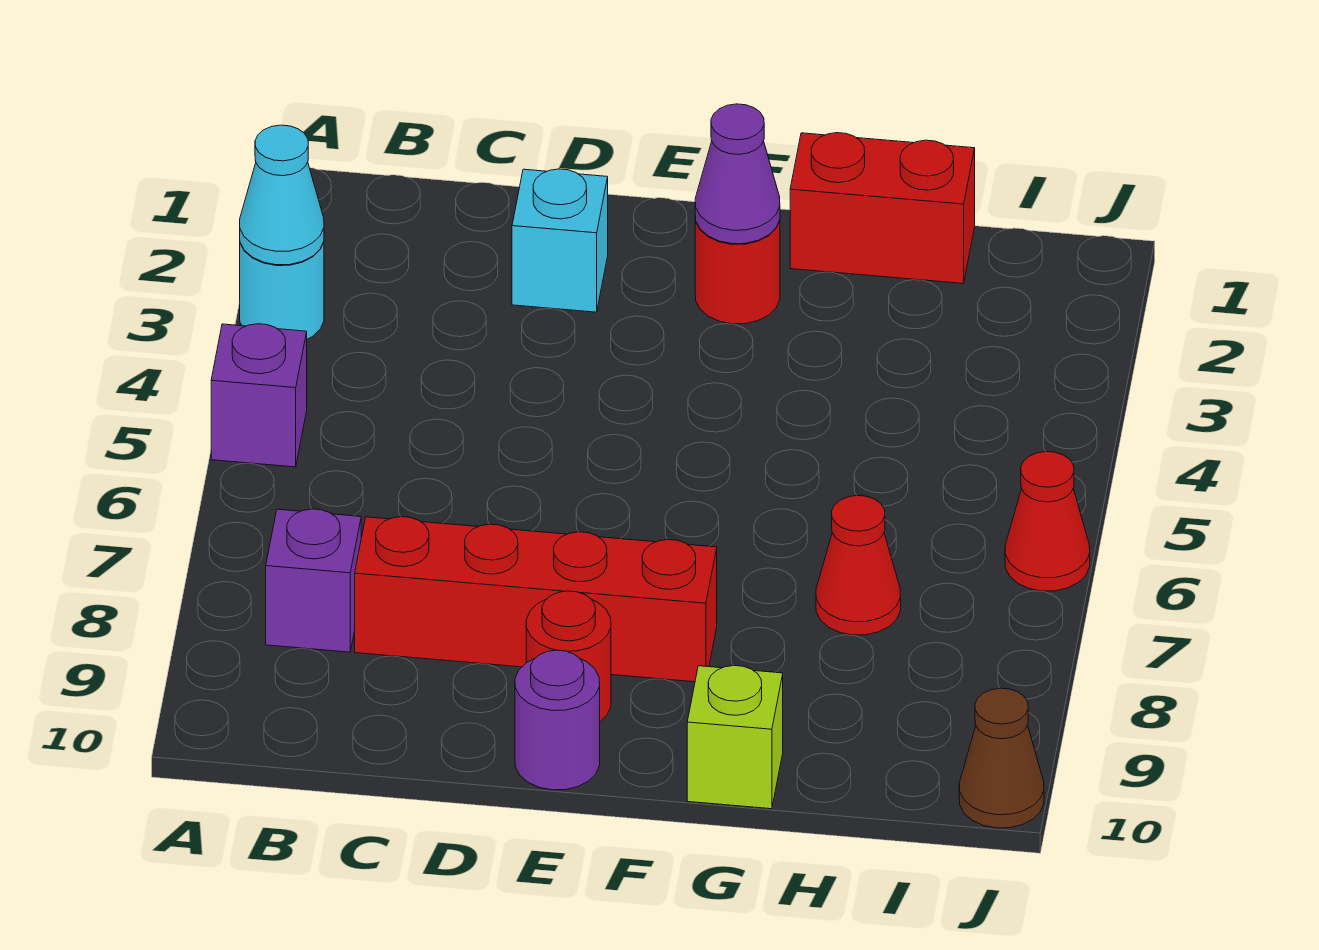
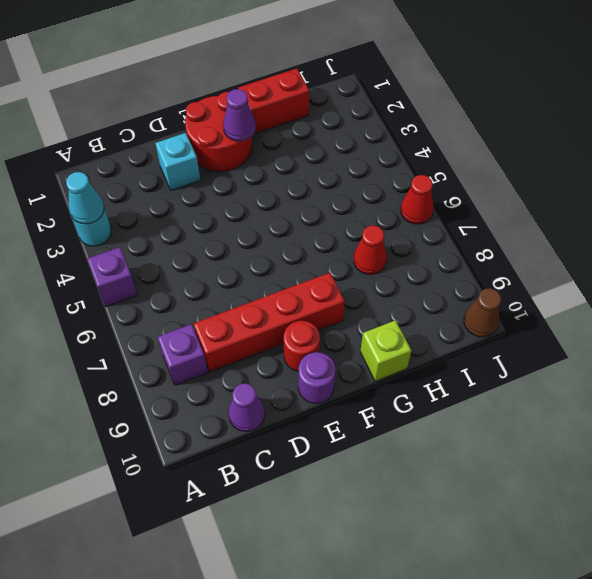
none -> purple cone C10 level 1
red round brick F2 level 1 -> red round brick E1:F2 level 1

